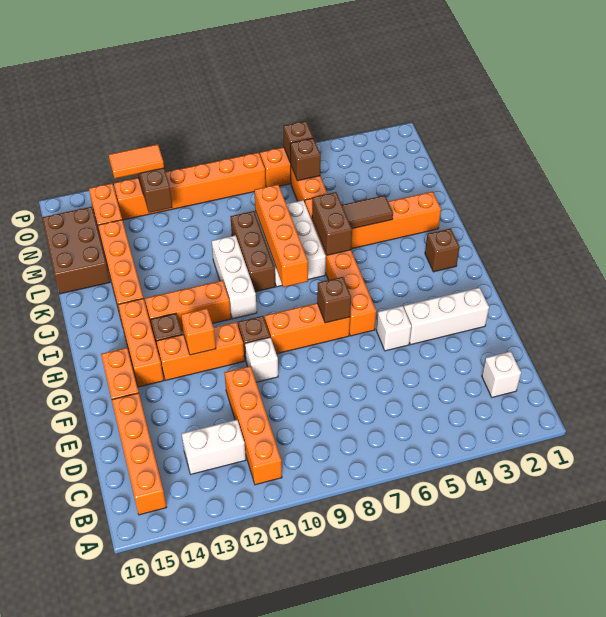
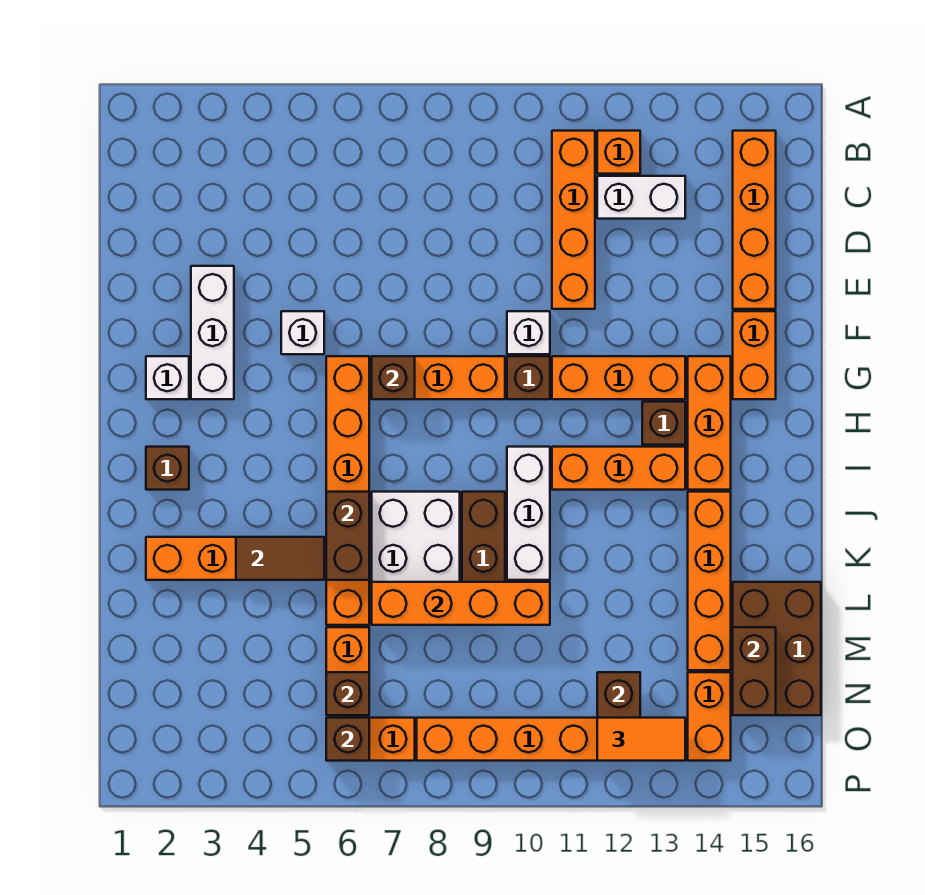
white brick C2 level 1 -> white brick G2 level 1
white brick F2:F4 level 1 -> white brick E3:G3 level 1
orange brick G12 level 2 -> orange brick B12 level 1
orange brick I8:L8 level 2 -> orange brick L7:L10 level 2
none -> brown brick M15:N15 level 2

